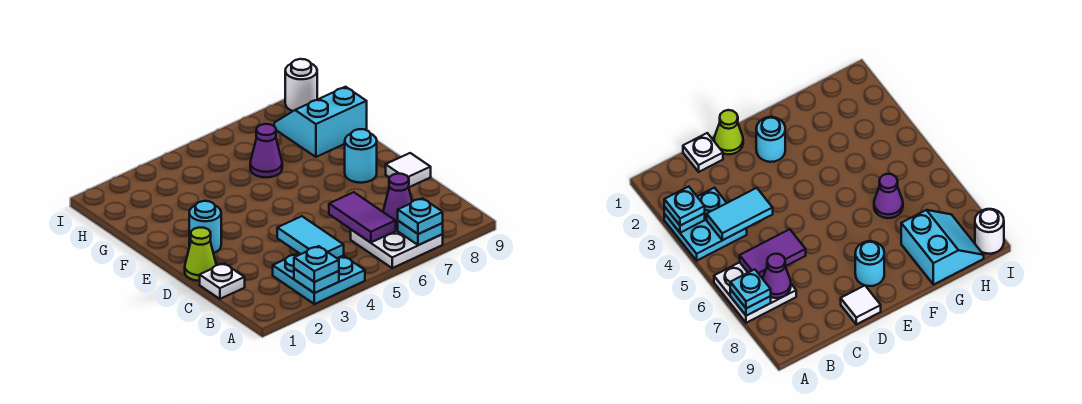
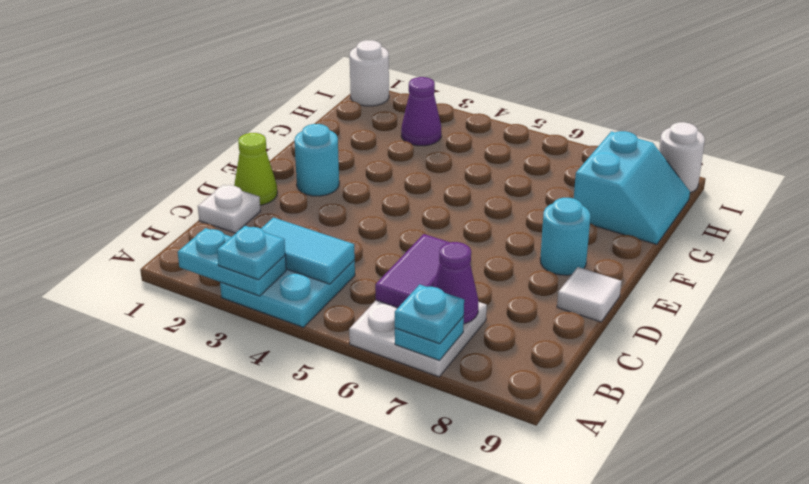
cyan plate A3 level 2 -> cyan plate A2:A3 level 2
cyan tile B4:C4 level 2 -> cyan tile B3:B4 level 2
purple cone G6 level 1 -> purple cone H3 level 1
cyan slope G8:H9 level 1 top G -> cyan slope G8:H9 level 1 top 8
none -> white round brick I1 level 1

